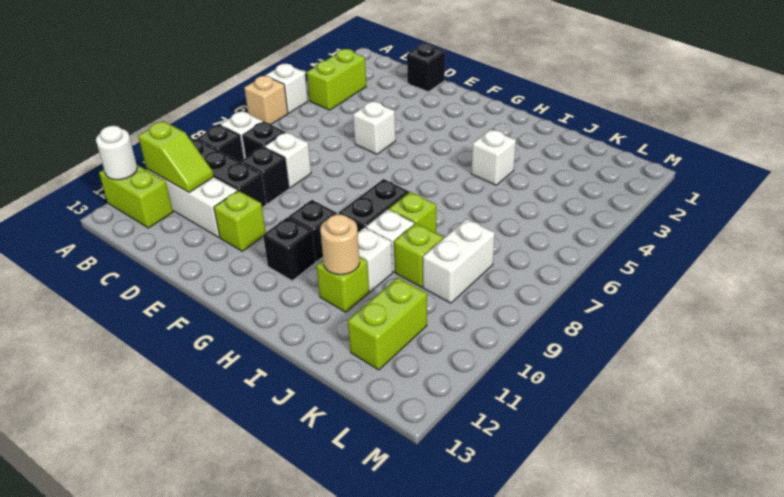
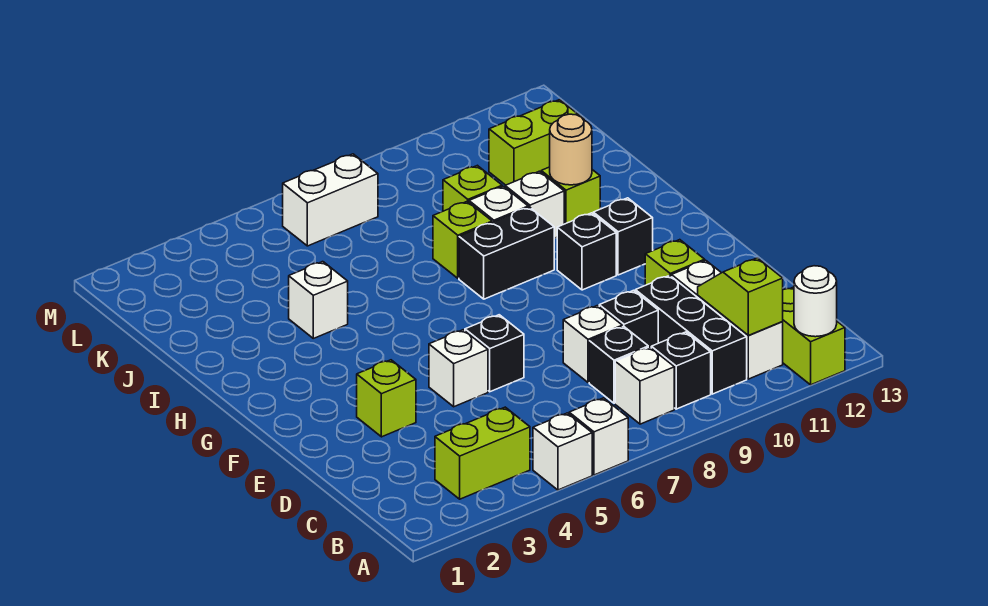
tan brick A6 level 1 -> white brick A6 level 1
black brick D1 level 1 -> black brick E6 level 1
none -> lime brick E3 level 1
white brick K8:K9 level 1 -> white brick L6:L7 level 1

